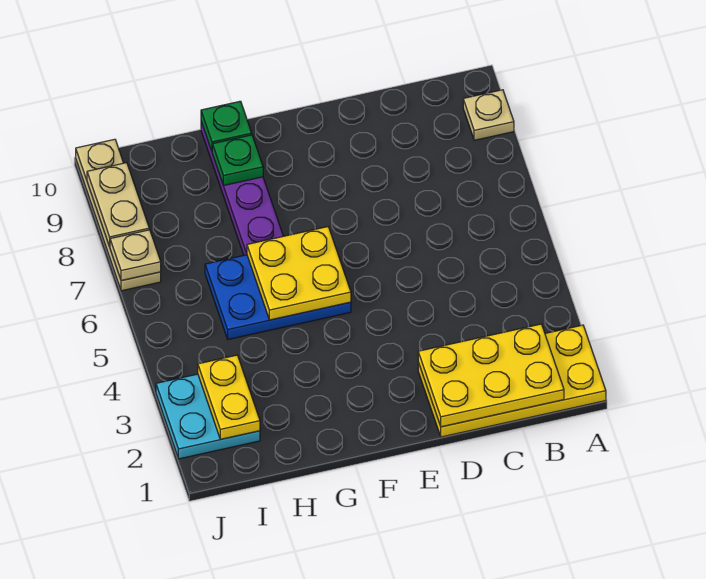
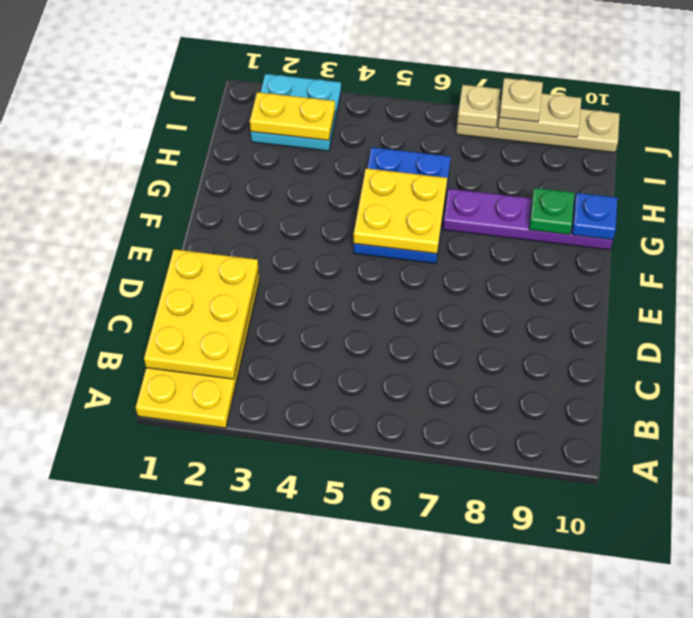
tan plate A9 level 1 -> tan plate J8 level 3
green plate G10 level 2 -> blue plate G10 level 2

